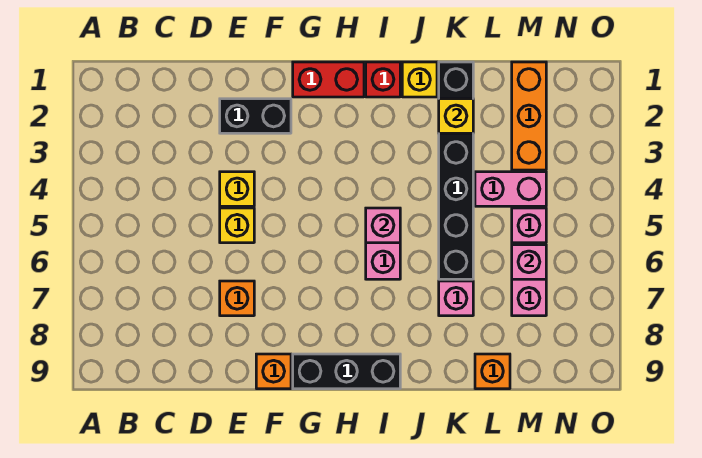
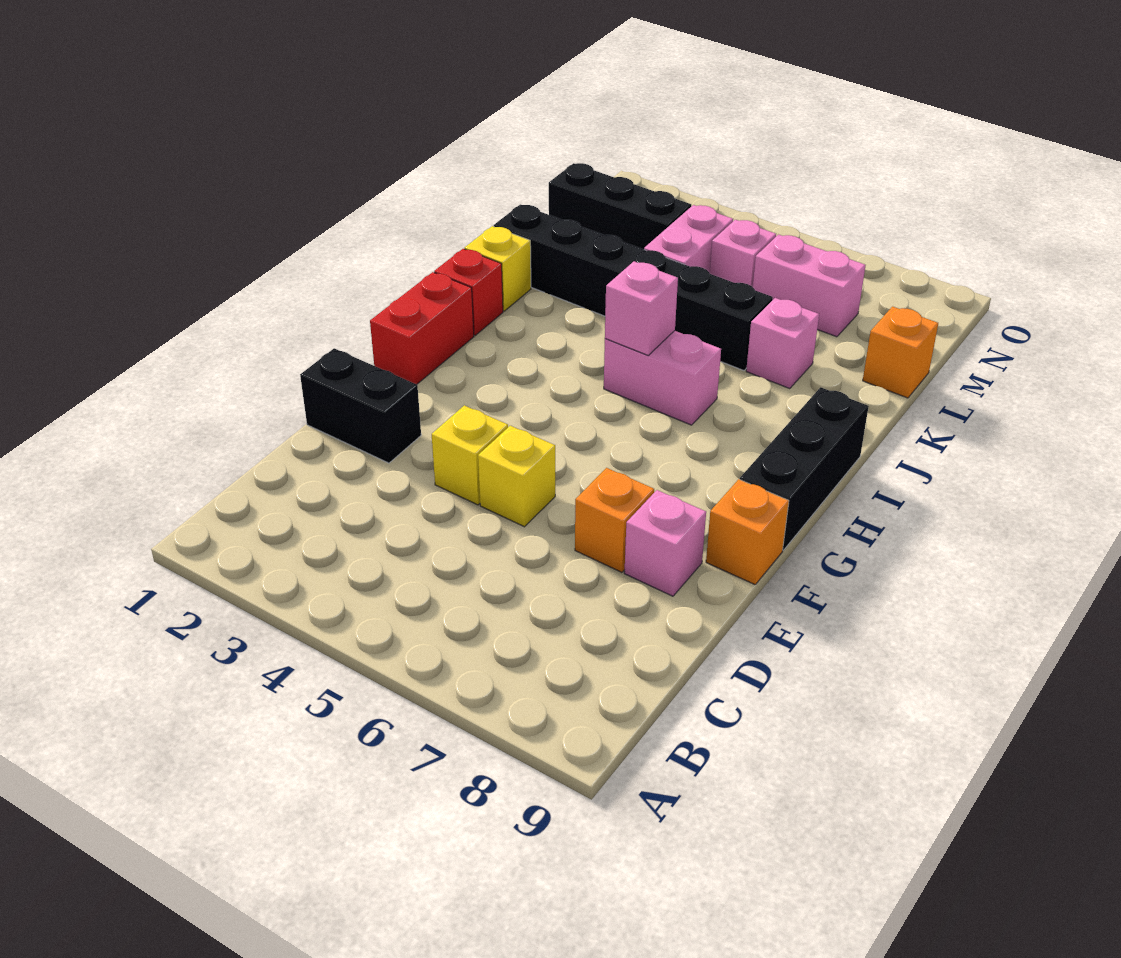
black brick E2:F2 level 1 -> black brick E1:E2 level 1
yellow brick K2 level 2 -> none
orange brick M1:M3 level 1 -> black brick M1:M3 level 1
pink brick M6 level 2 -> pink brick E8 level 1

